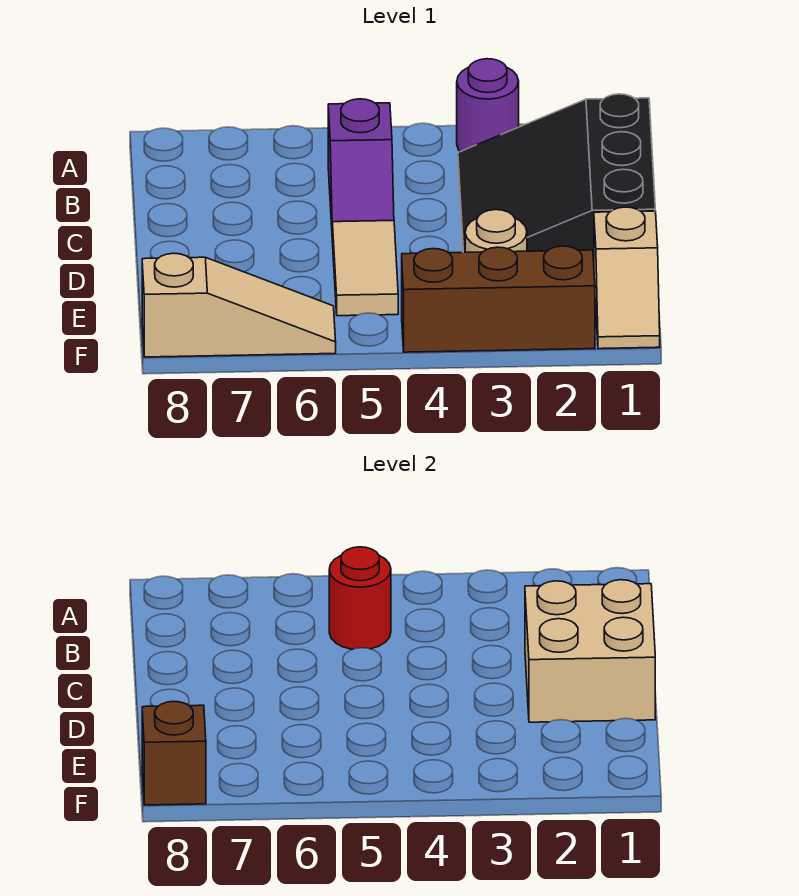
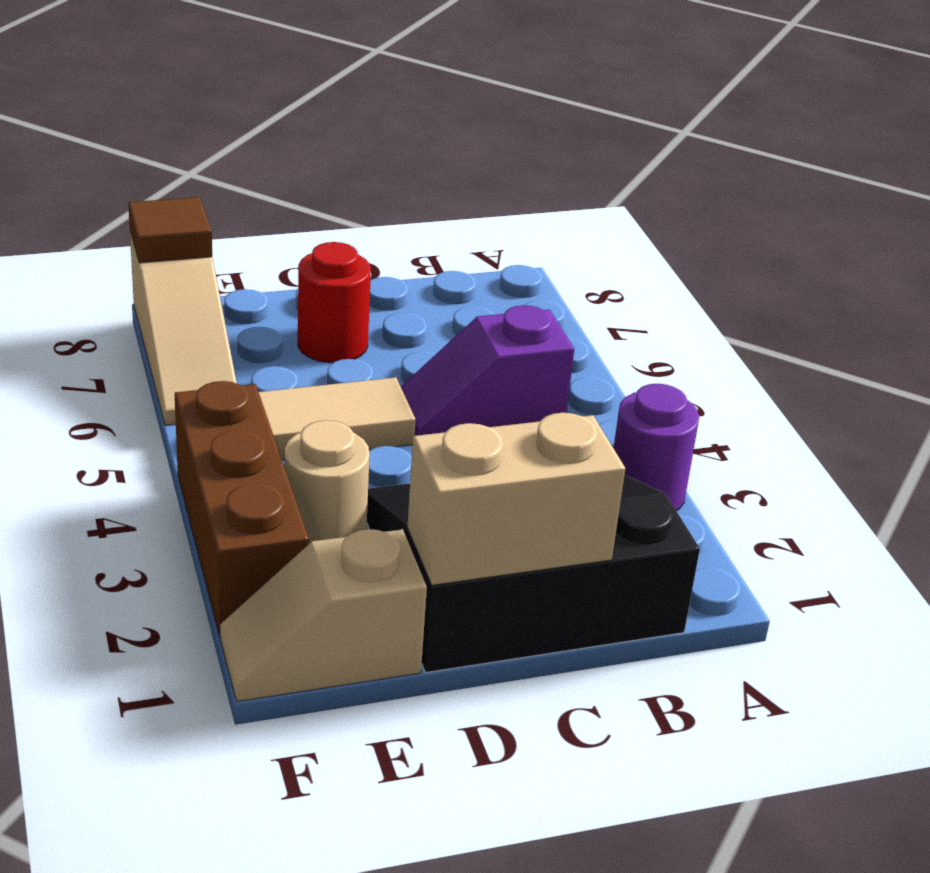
red round brick B5 level 2 -> red round brick D7 level 1
tan brick C1:D2 level 2 -> tan brick C1:D1 level 2
brown brick F8 level 2 -> brown tile F8 level 2

